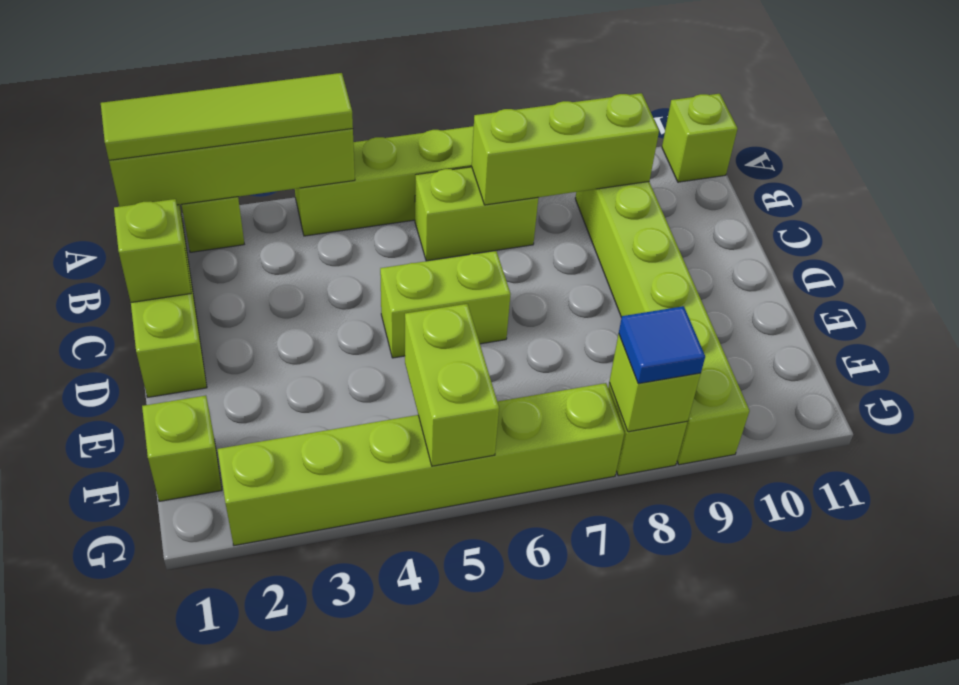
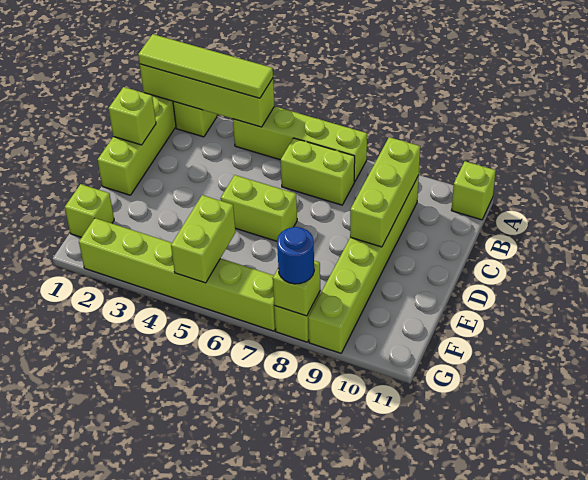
lime brick B7:B9 level 2 -> lime brick B9:D9 level 2
blue tile G8 level 3 -> blue round brick G8 level 3

